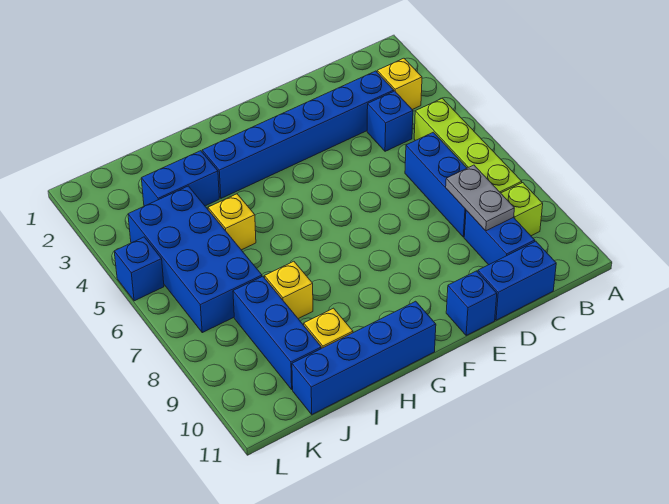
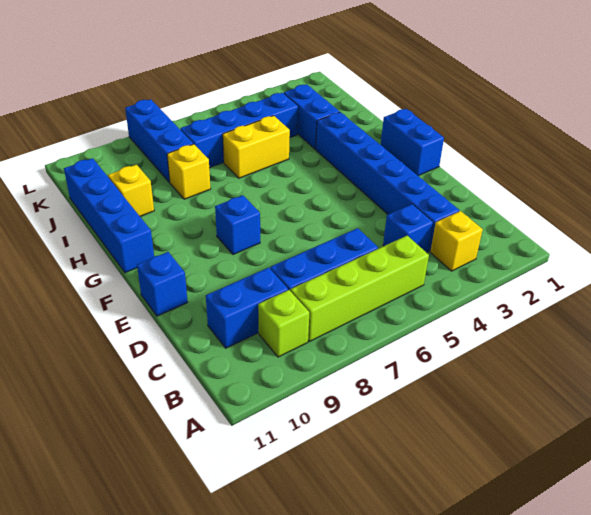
grey plate C8:C9 level 2 -> none
blue brick C11:D11 level 1 -> blue brick F1:G1 level 1
yellow brick I5 level 1 -> yellow brick I5:I6 level 1
blue brick J4:K7 level 1 -> blue brick J4:J7 level 1
blue brick J8:J10 level 1 -> blue brick J8:L8 level 1
blue brick L5 level 1 -> blue brick F8 level 1

